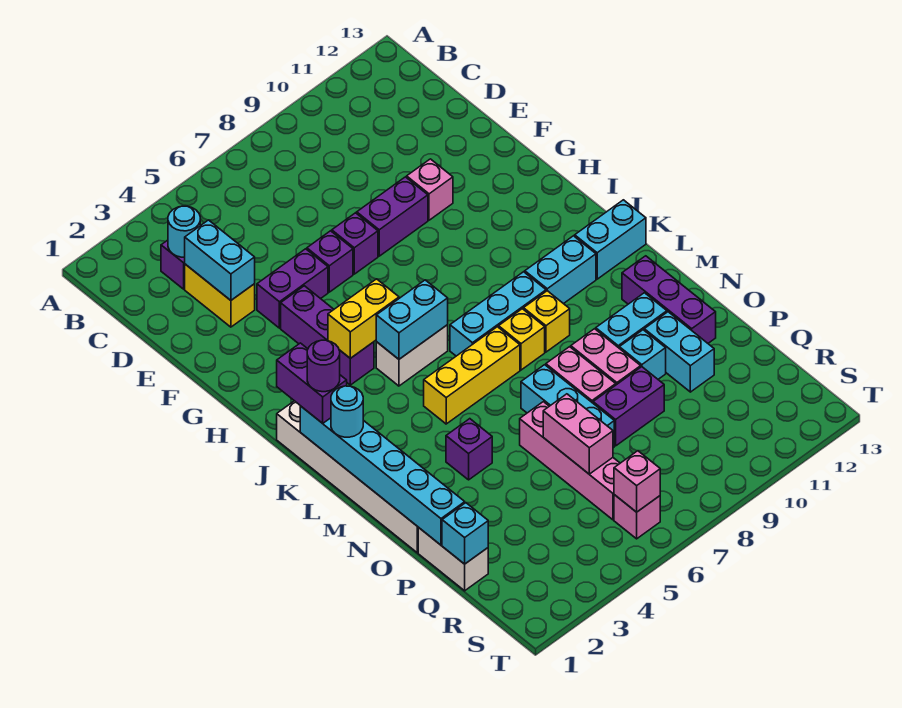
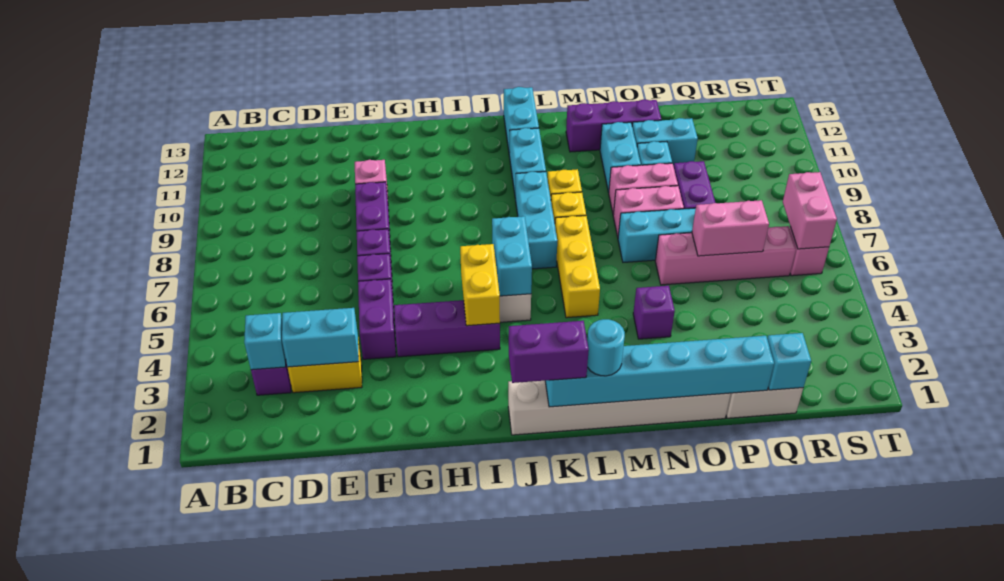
cyan round brick C3 level 2 -> cyan brick C3 level 2
purple round brick K1 level 4 -> none
pink brick S6 level 2 -> pink brick S6:S7 level 2

